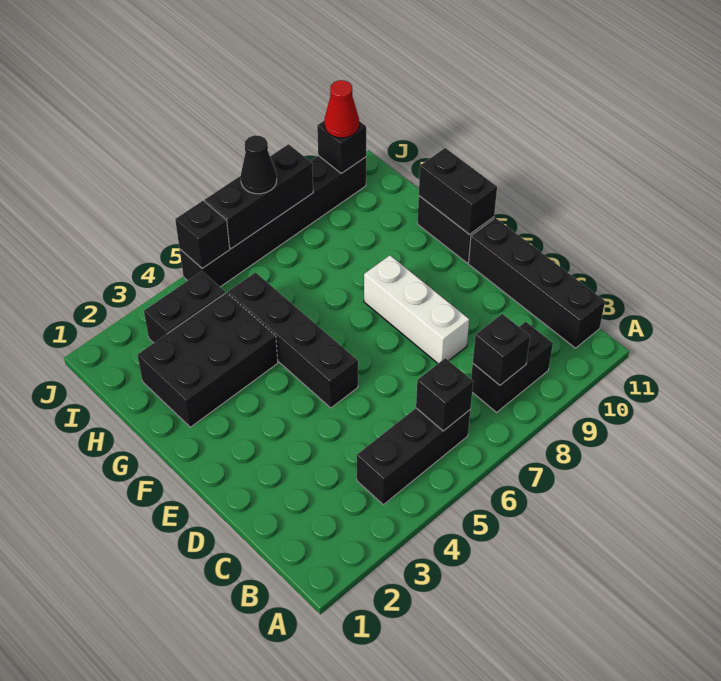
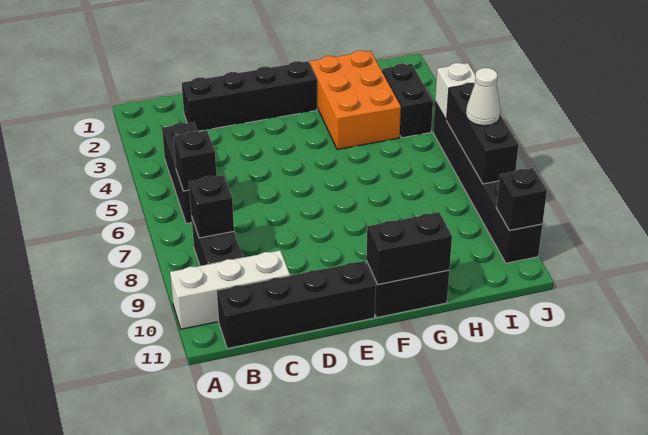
white brick D8:F8 level 1 -> white brick A10:C10 level 1
black brick E5:H5 level 1 -> black brick C2:F2 level 1
black brick G2:H4 level 1 -> orange brick G2:H4 level 1
black brick J5 level 2 -> white brick J5 level 2
black cone J7 level 3 -> white cone J7 level 3
red cone J10 level 3 -> none

